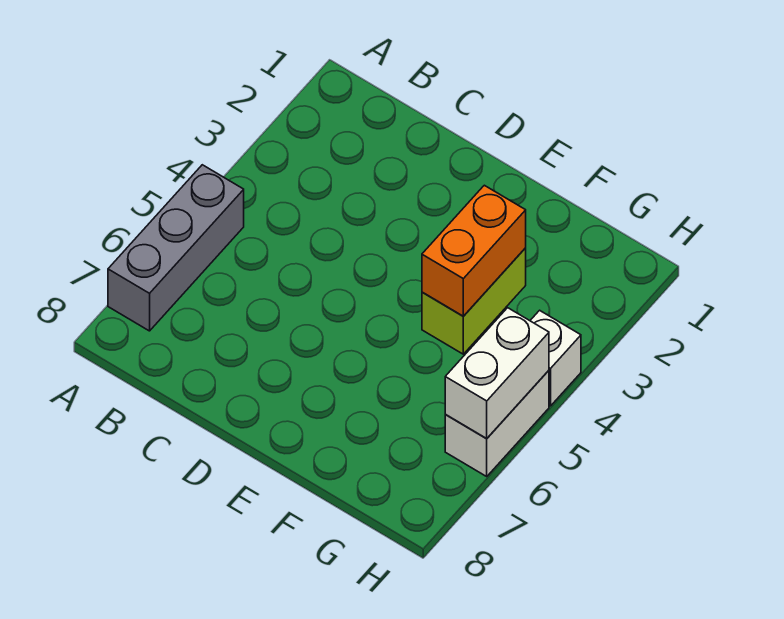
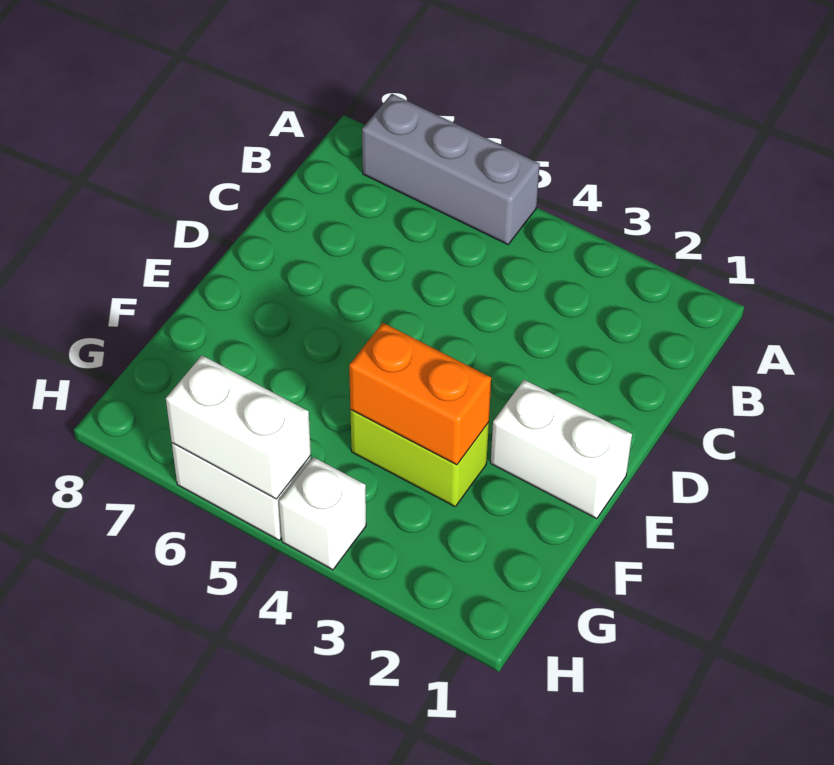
none -> white brick E1:E2 level 1

